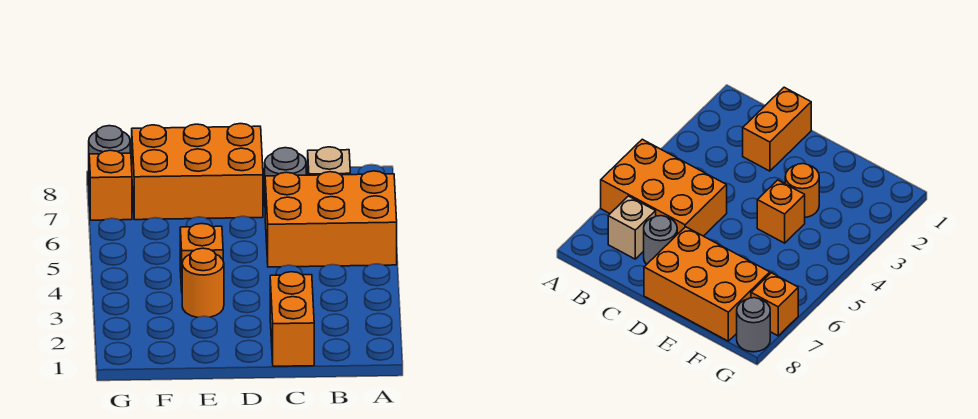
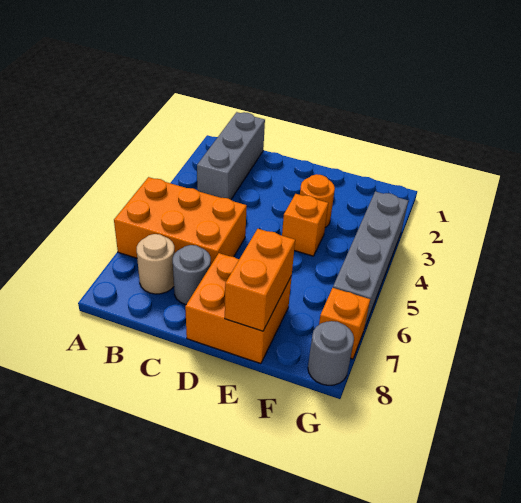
none -> grey brick B1:B3 level 1
tan brick B7 level 1 -> tan round brick B7 level 1
orange brick C1:C2 level 1 -> orange brick E7:E8 level 2
orange brick D7:F8 level 1 -> orange brick D7:E8 level 1
none -> grey brick G3:G6 level 1

